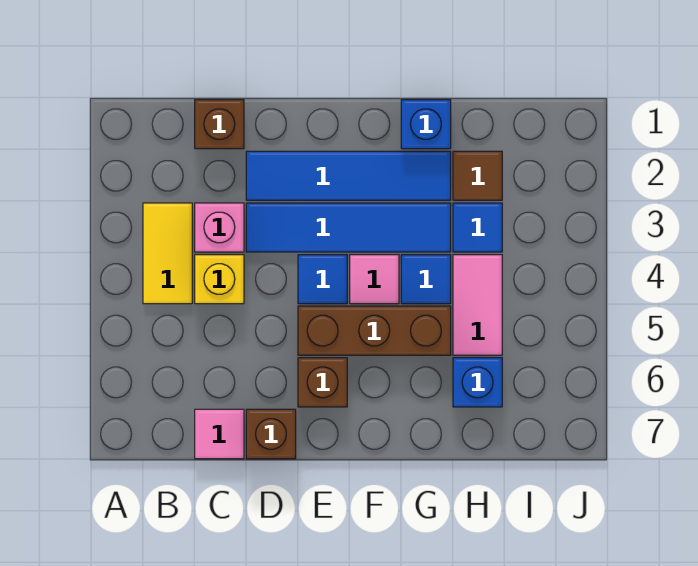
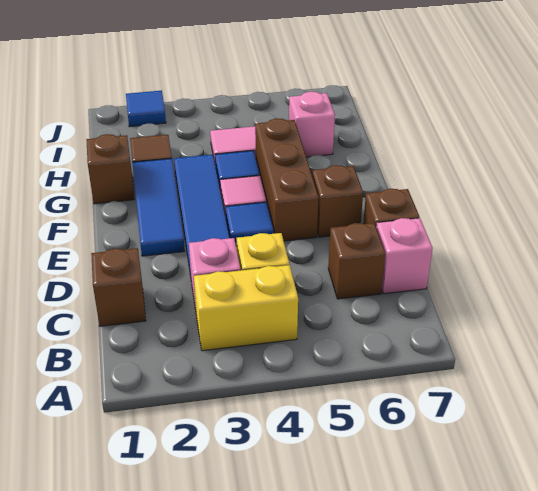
yellow tile B3:B4 level 1 -> yellow brick B3:B4 level 1
none -> brown brick C6 level 1
pink tile C7 level 1 -> pink brick C7 level 1
blue tile D2:G2 level 1 -> blue tile E2:G2 level 1
blue brick G1 level 1 -> brown brick G1 level 1
blue tile H3 level 1 -> blue tile J2 level 1
blue brick H6 level 1 -> pink brick H6 level 1

